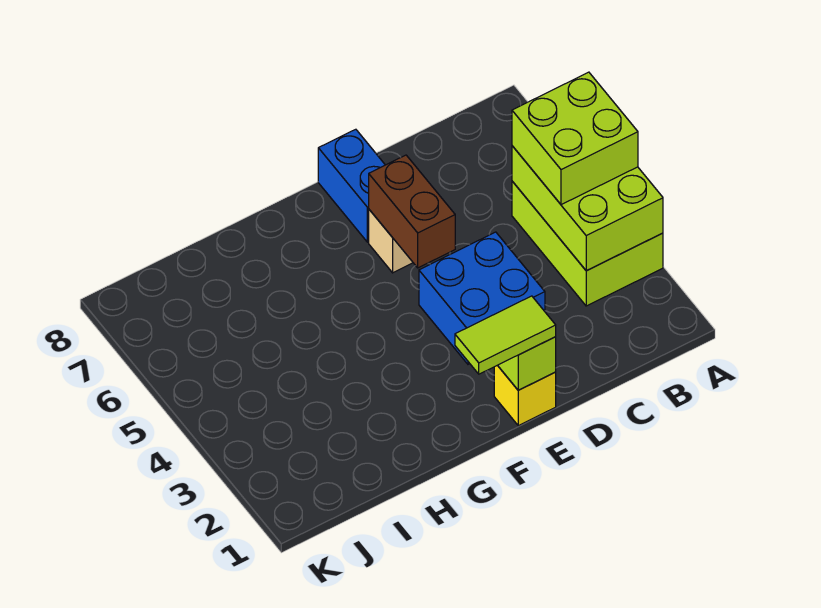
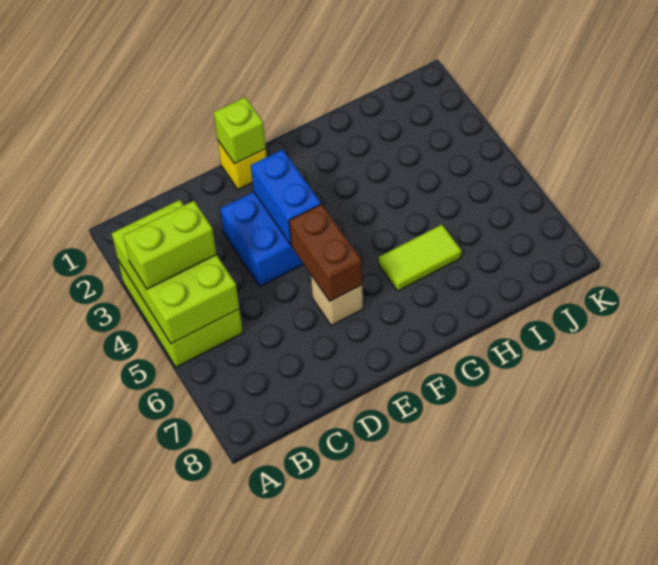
lime brick A4:B5 level 3 -> lime brick A4:B4 level 3
lime tile E1:F1 level 3 -> lime tile G6:H6 level 1
blue brick E7:E8 level 1 -> blue brick E3:E4 level 2

